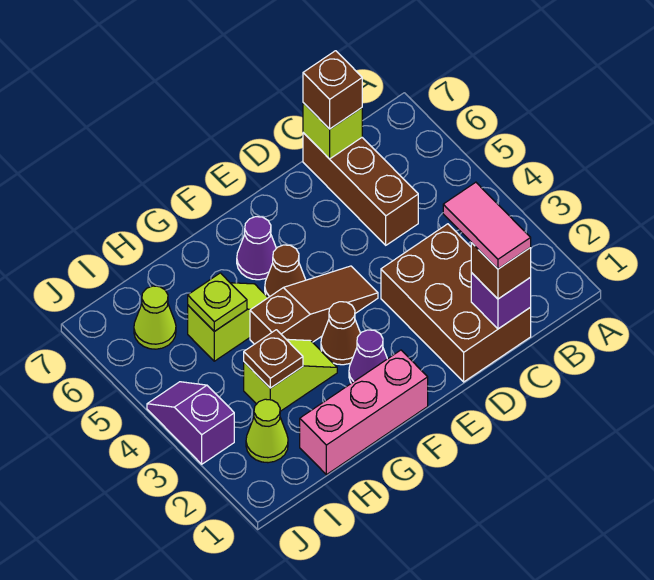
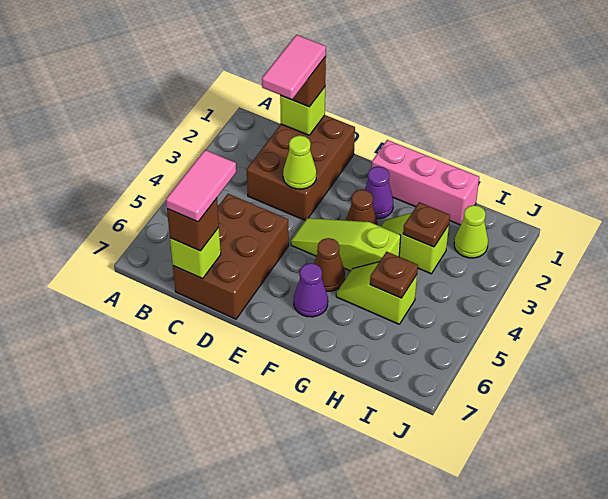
purple brick C1 level 2 -> lime brick C1 level 2
brown brick C5:C7 level 1 -> brown brick C5:D7 level 1
none -> pink tile C6:C7 level 4
brown slope E4:G4 level 1 top G -> lime slope E4:G4 level 1 top G
lime plate H5 level 2 -> brown plate H5 level 2
lime cone I6 level 1 -> lime cone D3 level 2
purple slope J3:J4 level 1 top 3 -> none

